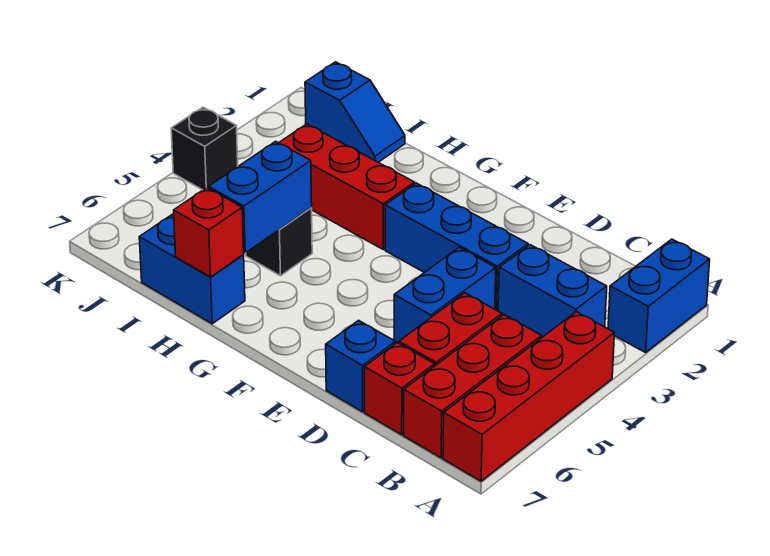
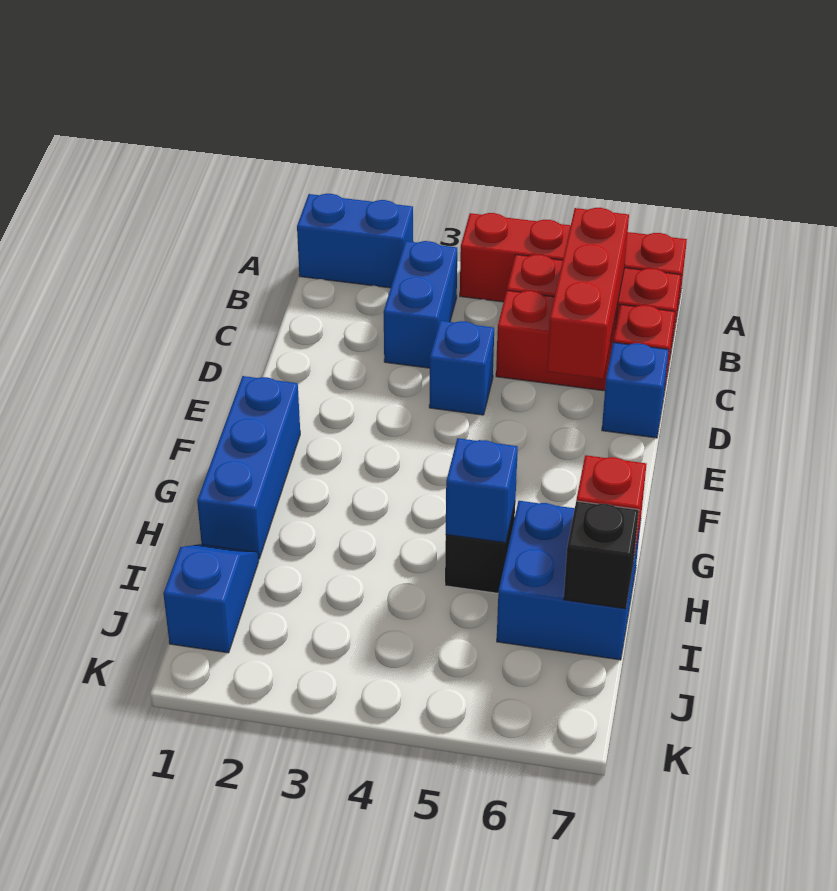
blue brick D3:F3 level 1 -> blue brick F1:H1 level 1
blue brick D4:D5 level 1 -> blue brick D4 level 1
red brick G3:I3 level 1 -> red brick B6:D6 level 2
blue brick H5:H6 level 2 -> blue brick H5 level 2
blue brick H7:I7 level 1 -> blue brick H6:I7 level 1
black brick K4 level 1 -> black brick I7 level 2

